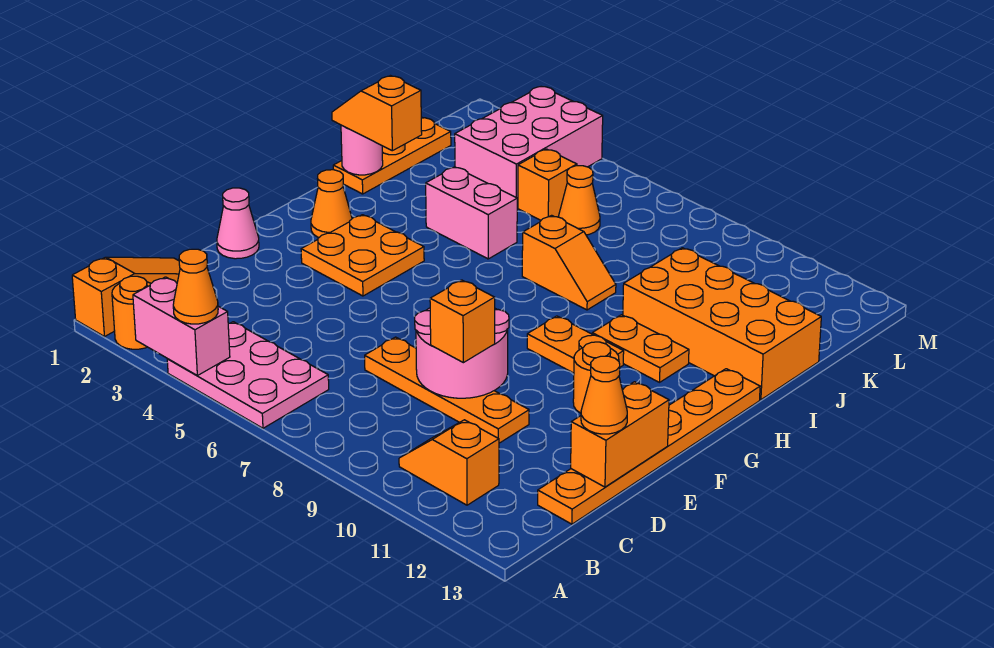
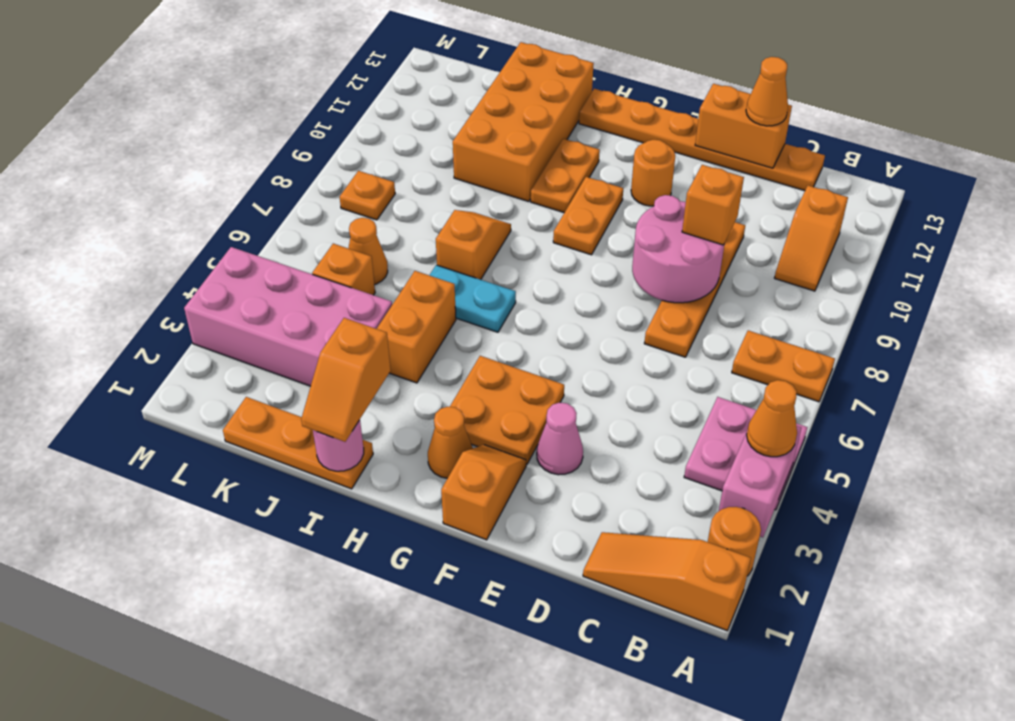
pink plate A4:B6 level 1 -> pink plate A4:B5 level 1
none -> orange plate A7:B7 level 1
pink cone E1 level 1 -> pink cone E3 level 1
none -> orange slope F1:F2 level 1 top 1
none -> cyan plate H6:I6 level 1
pink brick I4:I5 level 1 -> orange brick I4:I5 level 1
pink brick K3:M4 level 1 -> pink brick J3:M4 level 1
none -> orange plate L8 level 1

